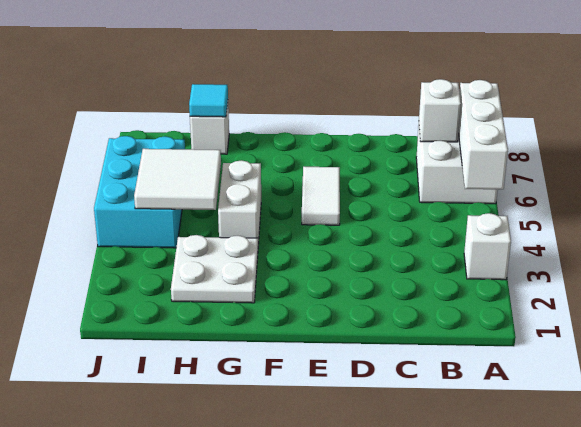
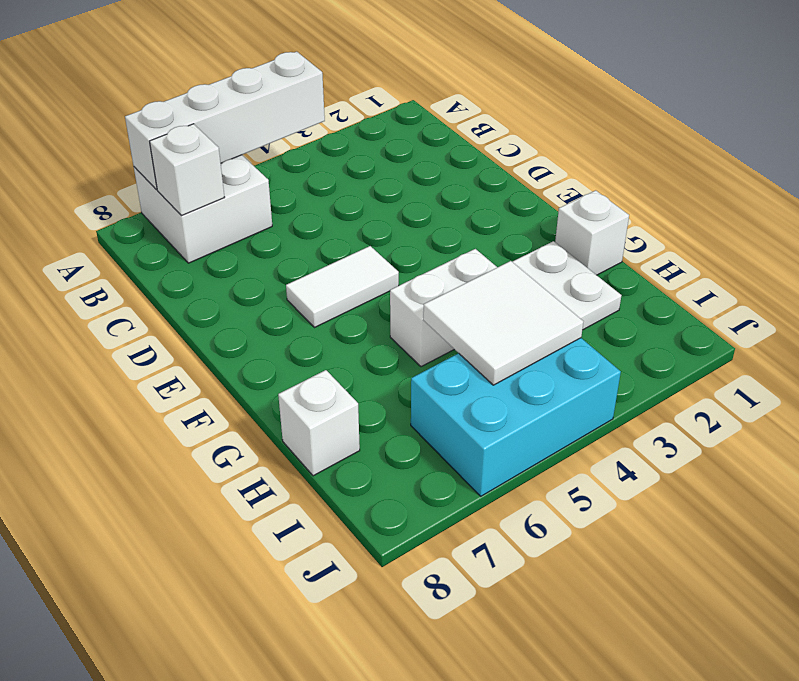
white brick A3 level 1 -> white brick G1 level 1
white brick A5:A7 level 2 -> white brick A4:A7 level 2
cyan tile H8 level 2 -> none

